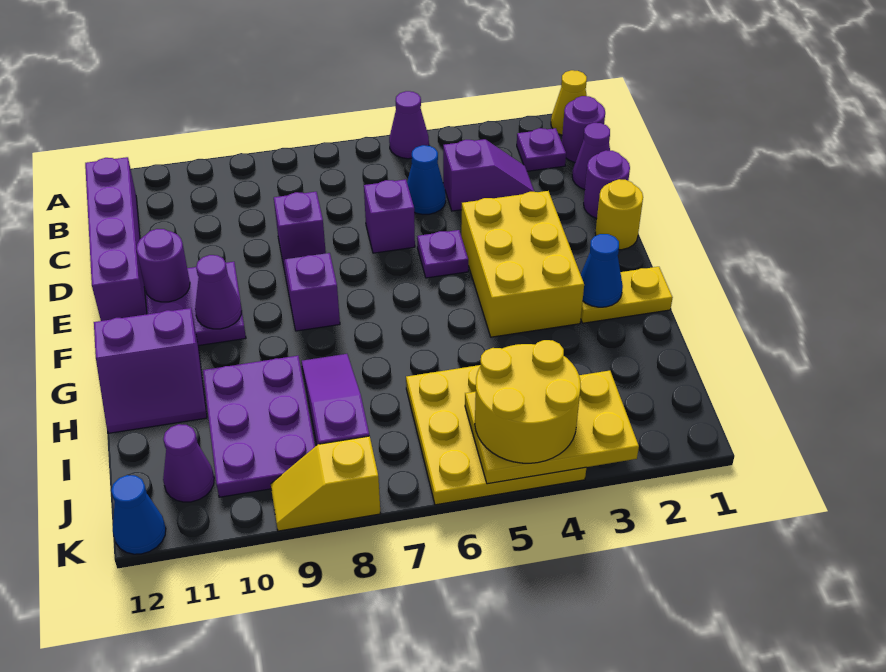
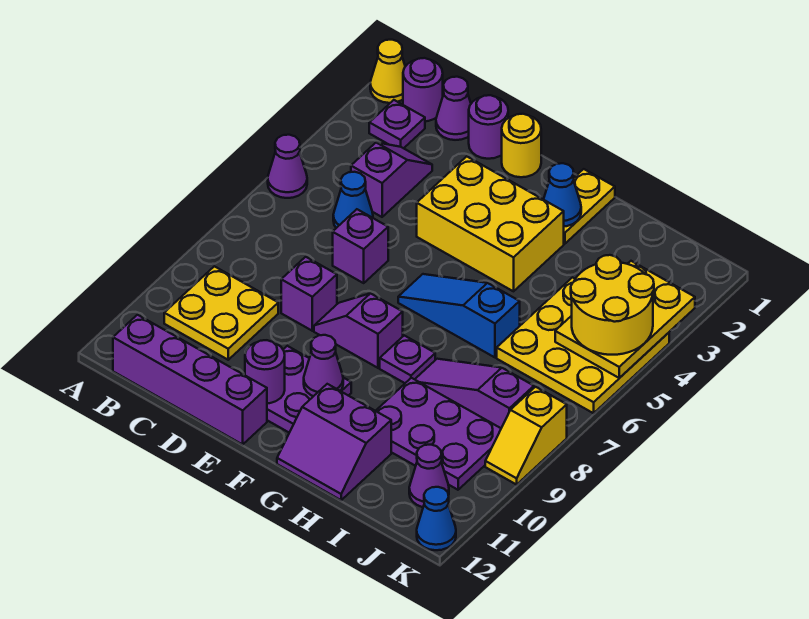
none -> yellow plate B9:C10 level 1
purple plate E5 level 1 -> purple plate G8 level 1
none -> blue slope F6:H6 level 1 top H
purple slope G11:H12 level 1 top G -> purple slope G11:H12 level 1 top 11

